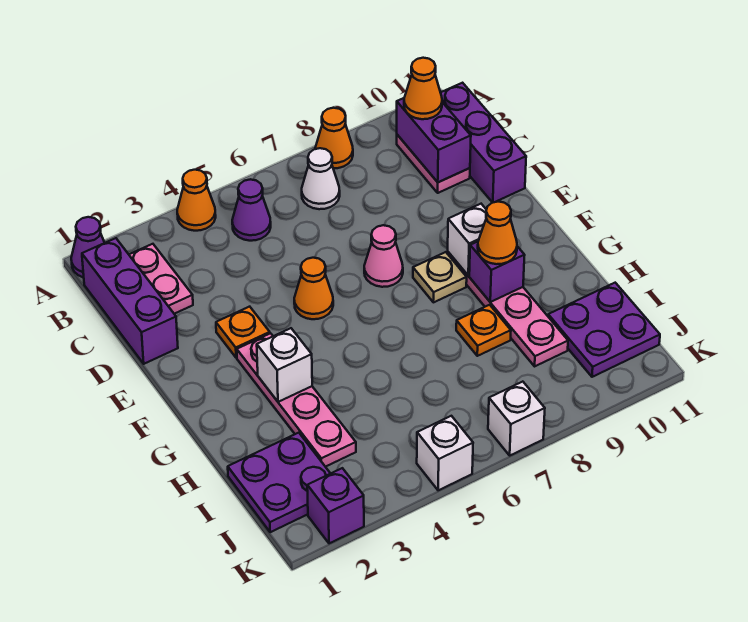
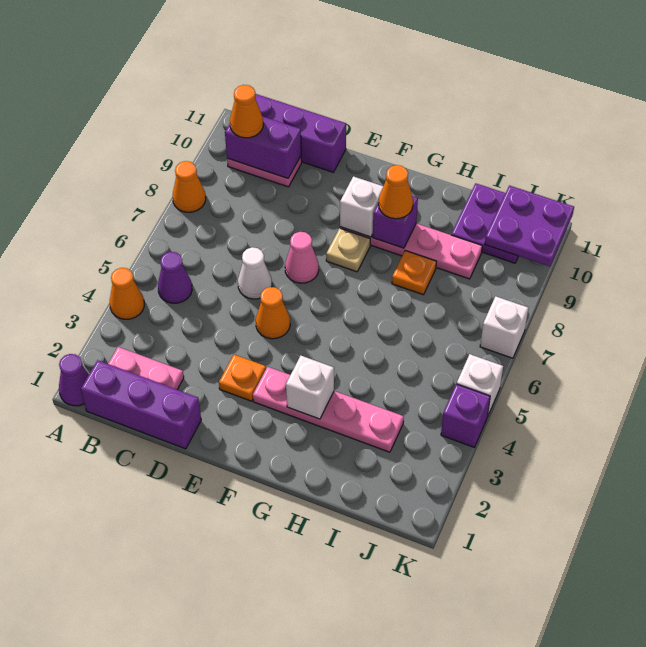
white cone B7 level 1 -> white cone D6 level 1
purple plate I1:J2 level 1 -> purple plate J10:K11 level 2
purple brick K2 level 1 -> purple brick K4 level 1

